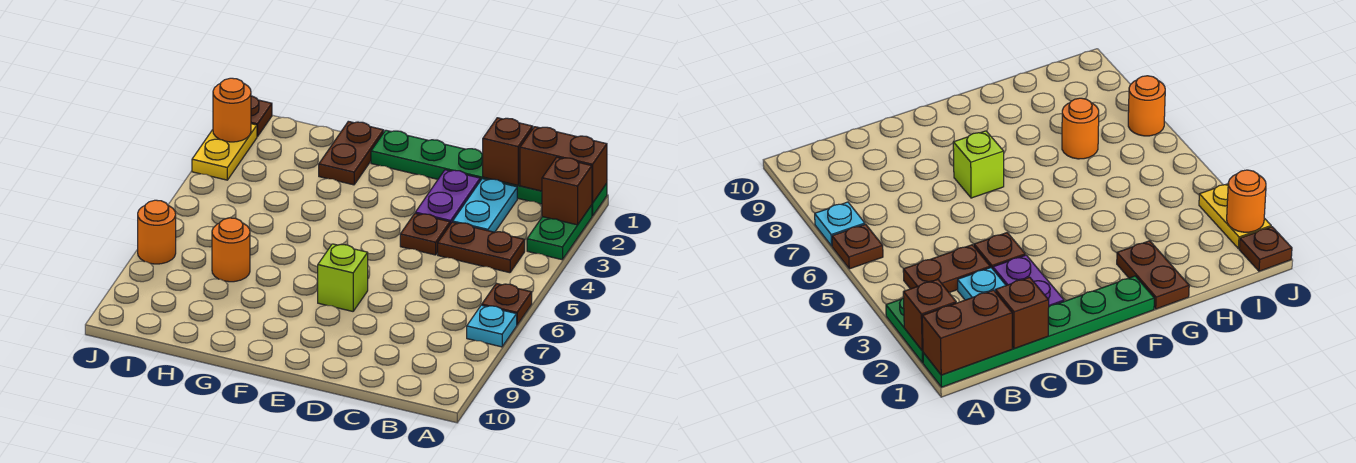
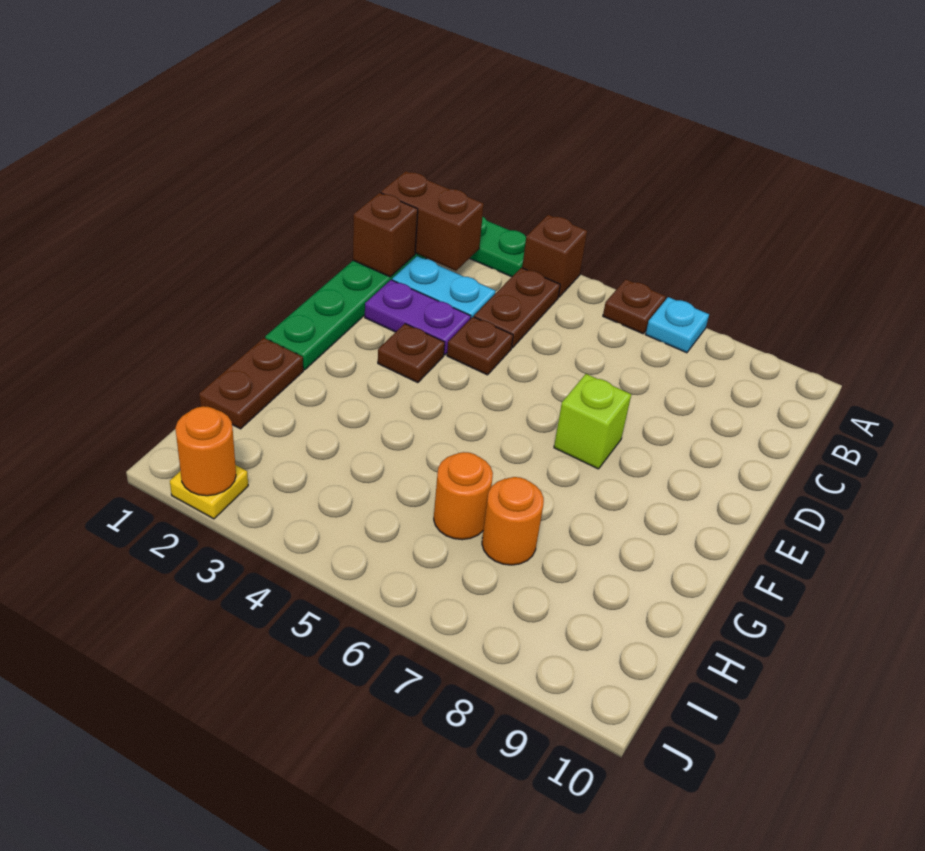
brown brick A1:B1 level 2 -> brown brick B1:B2 level 2
brown brick A2 level 2 -> brown brick A4 level 1
brown plate G1:G2 level 1 -> brown plate G1:H1 level 1
brown plate J1 level 1 -> brown plate E3 level 1
yellow plate J2:J3 level 1 -> yellow plate J2 level 1
orange round brick J7 level 1 -> orange round brick H6 level 1

